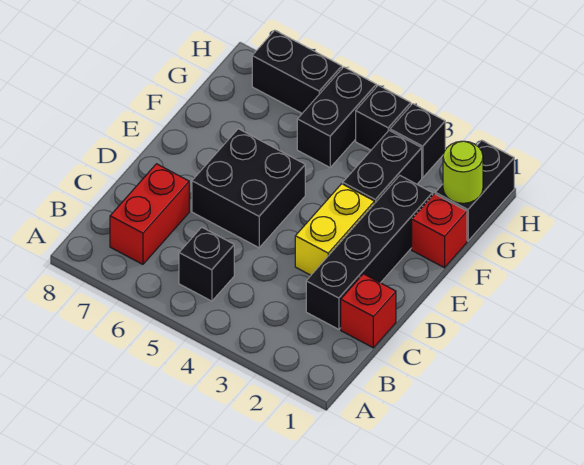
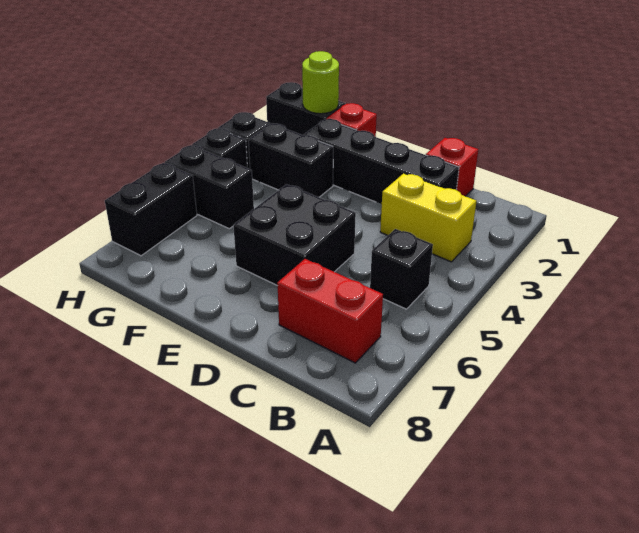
yellow brick D3:E3 level 1 -> yellow brick B3:C3 level 1

